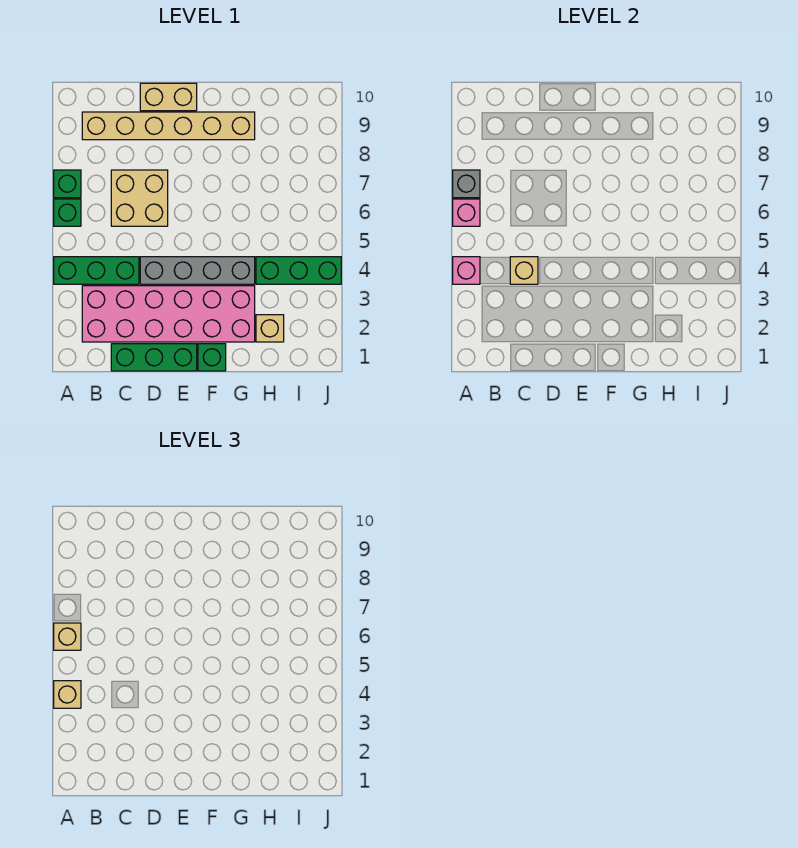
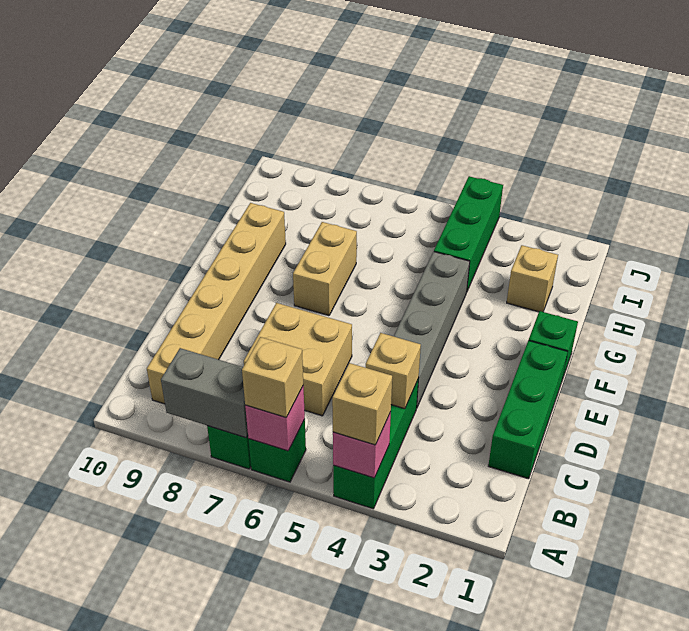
grey brick A7 level 2 -> grey brick A7:A8 level 2
pink brick B2:G3 level 1 -> none
tan brick D10:E10 level 1 -> tan brick F7:G7 level 1

